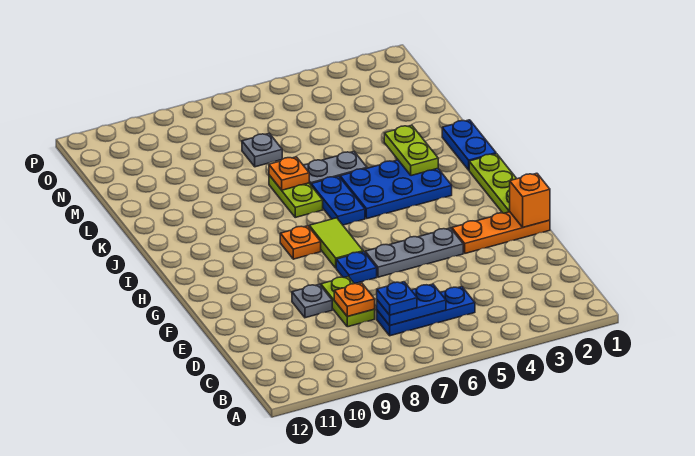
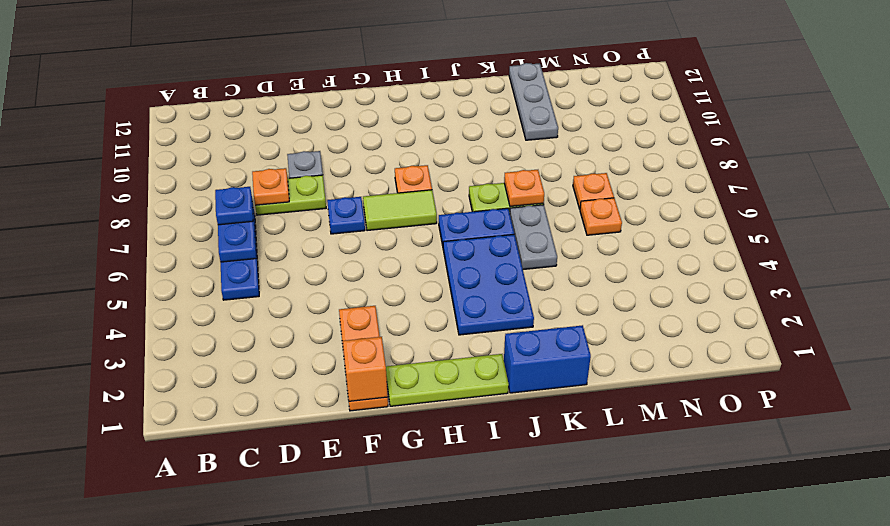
grey plate F4:F6 level 1 -> grey plate L10:L12 level 1
blue plate J1:K1 level 1 -> blue brick J1:K1 level 1
lime plate J3:K3 level 2 -> none
none -> orange plate M6 level 1
grey plate M7 level 1 -> orange plate M7 level 1

